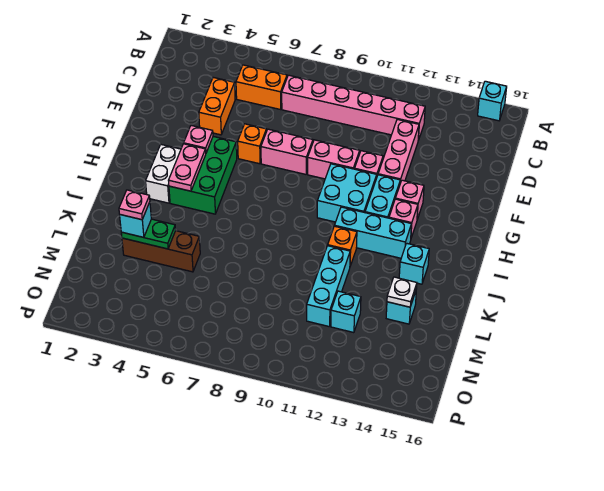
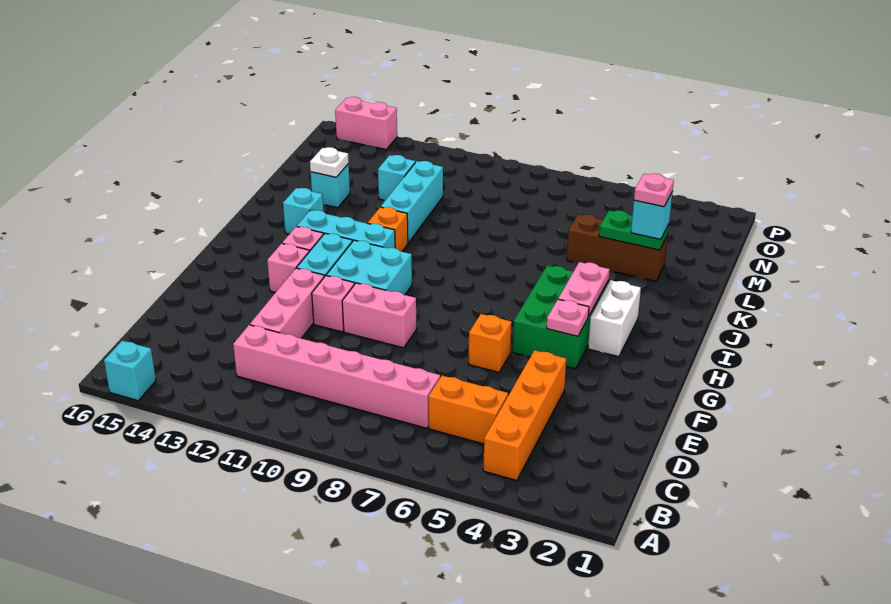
orange brick D4:E4 level 1 -> orange brick B4:E4 level 1
pink brick F7:F8 level 1 -> pink brick P14:P15 level 1

